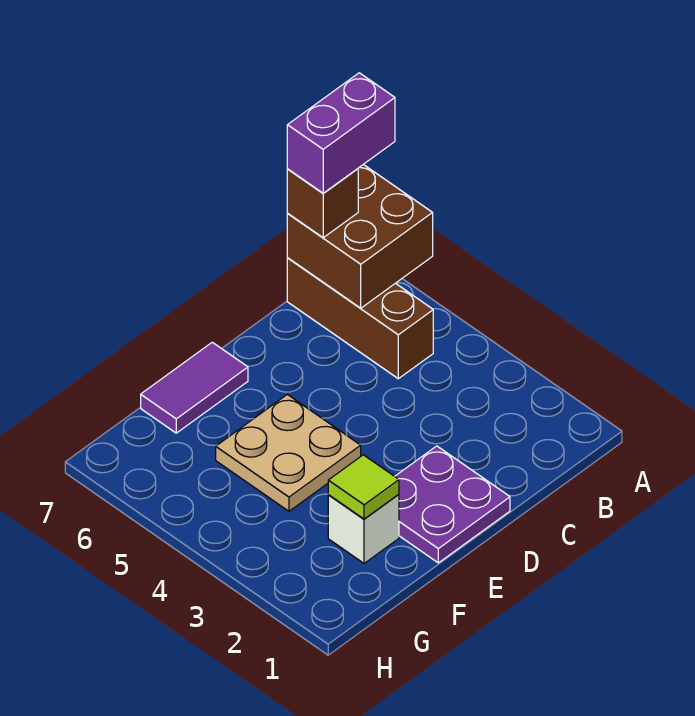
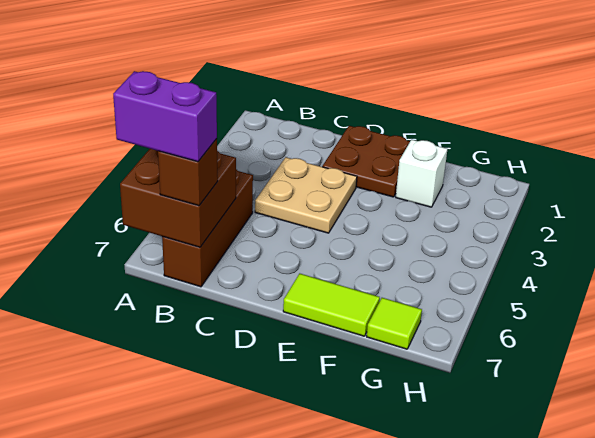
purple plate D1:E2 level 1 -> brown plate D1:E2 level 1
tan plate E4:F5 level 1 -> tan plate C3:D4 level 1
purple tile E7:F7 level 1 -> lime tile E7:F7 level 1
lime tile F2 level 2 -> lime tile G7 level 1

